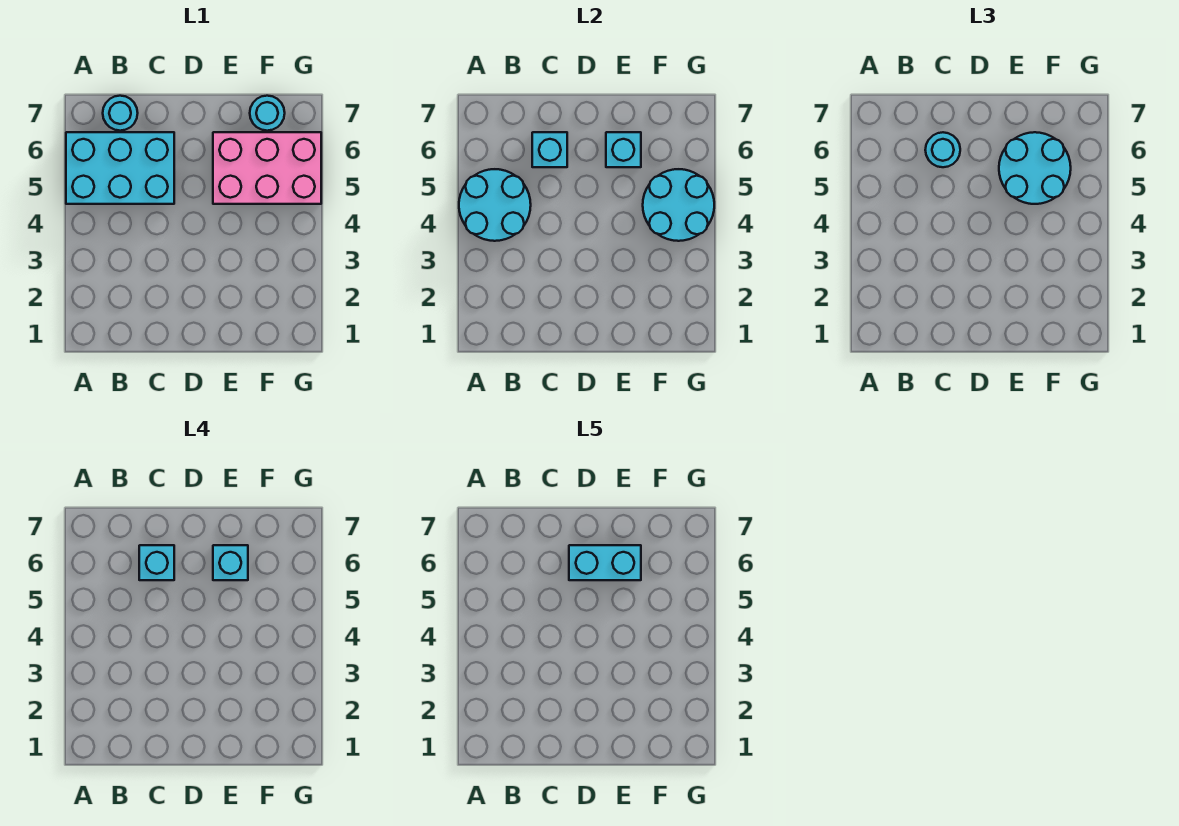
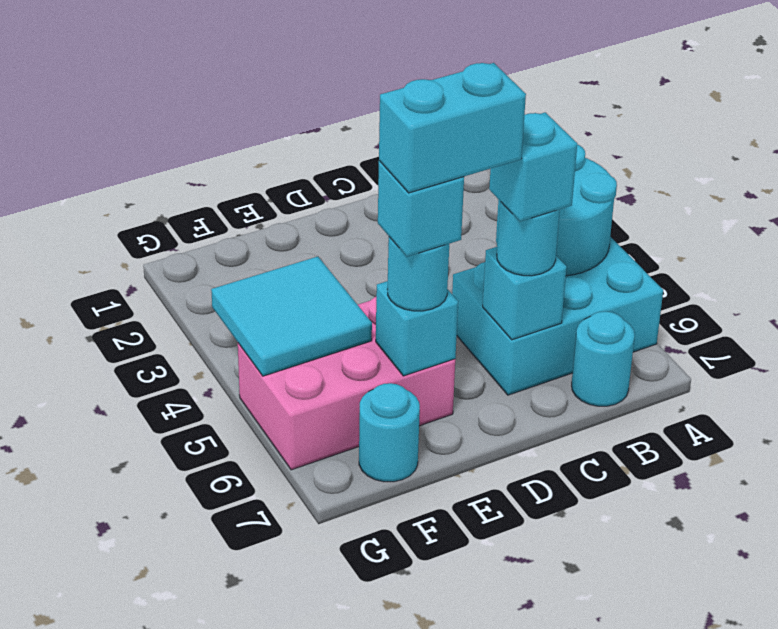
cyan round brick E5:F6 level 3 -> cyan round brick E6 level 3
cyan round brick F4:G5 level 2 -> cyan tile F4:G5 level 2

